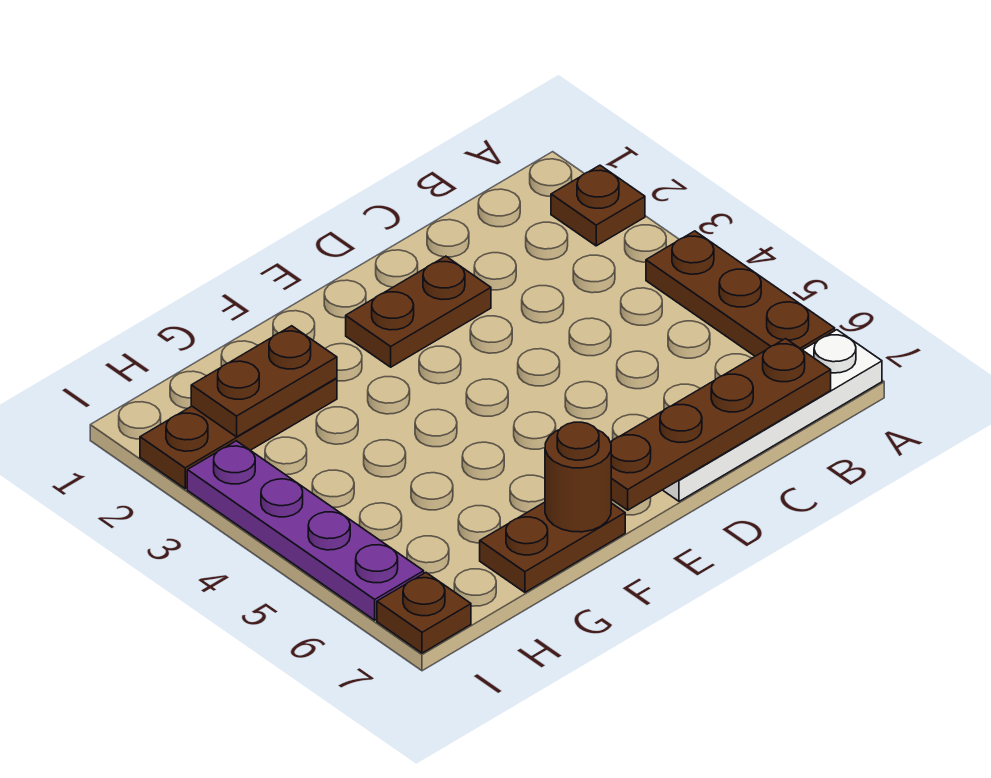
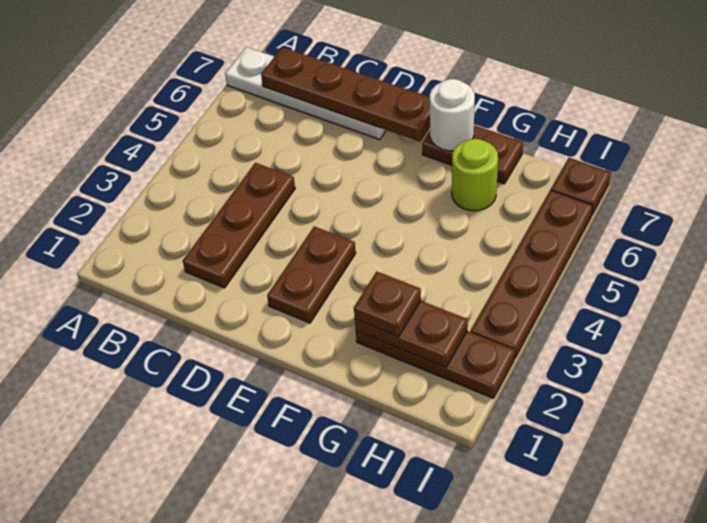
brown plate A2 level 1 -> brown plate G2 level 3
brown plate A4:A6 level 1 -> brown plate C2:C4 level 1
brown plate D2:E2 level 1 -> brown plate E2:E3 level 1
brown round brick F7 level 2 -> white round brick F7 level 2
none -> lime round brick G6 level 1
purple plate I3:I6 level 1 -> brown plate I3:I6 level 1

